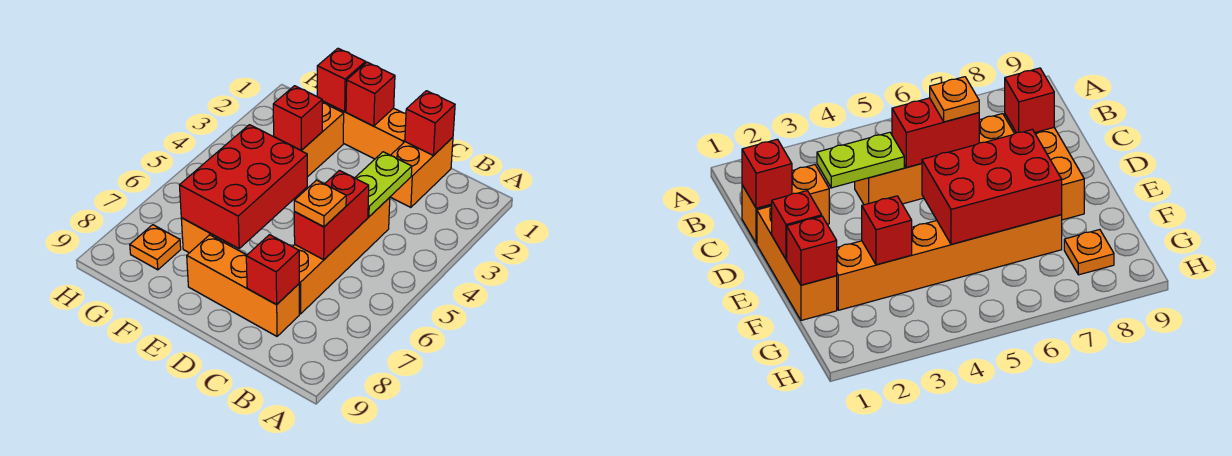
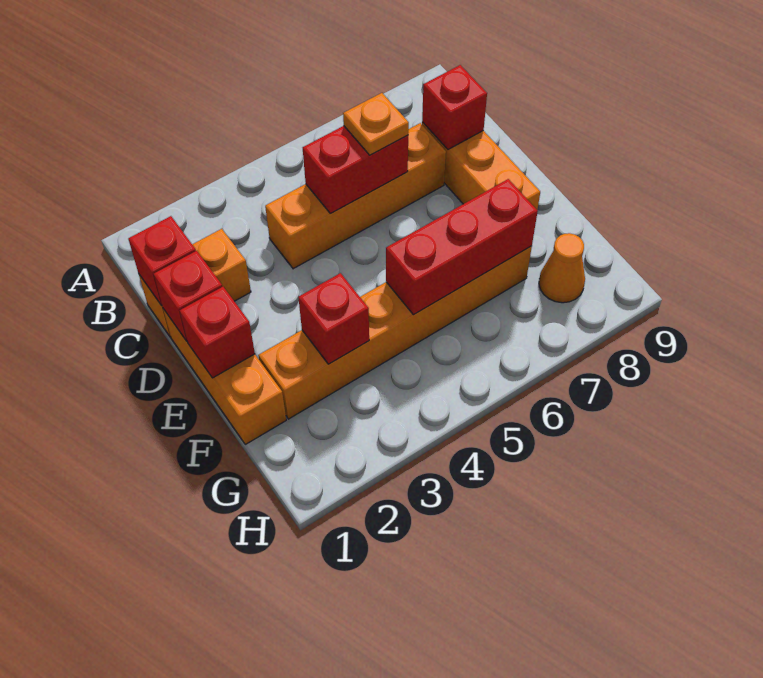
lime plate C3:C4 level 2 -> none
red brick E5:F7 level 2 -> red brick F5:F7 level 2
red brick F1 level 2 -> red brick D1 level 2
orange plate G8 level 1 -> orange cone G8 level 1

